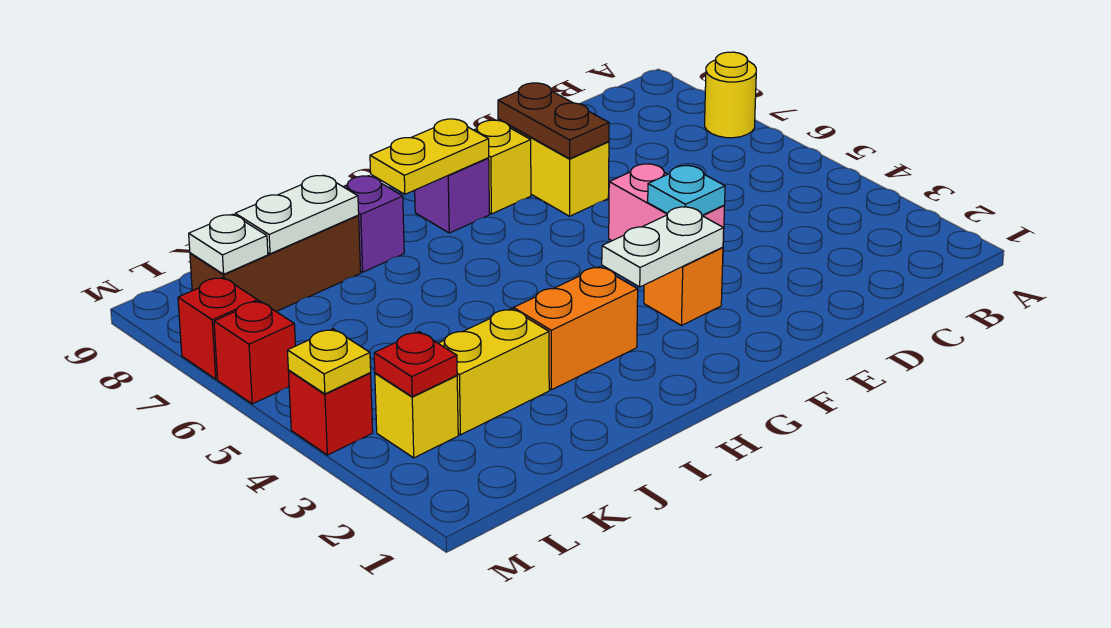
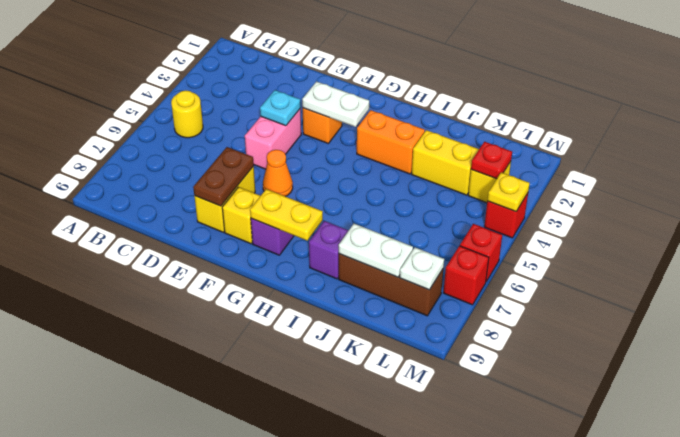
yellow round brick A7 level 1 -> yellow round brick B5 level 1
none -> orange cone F6 level 1

